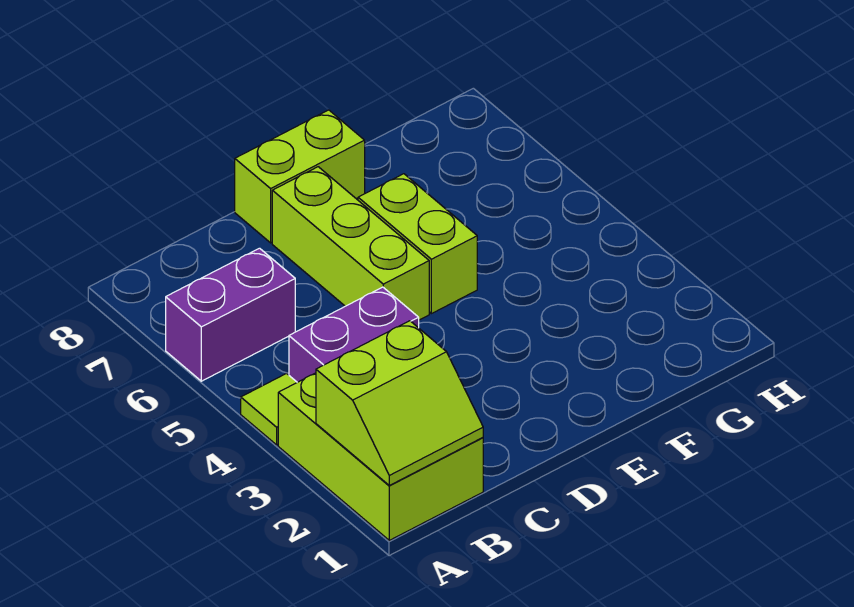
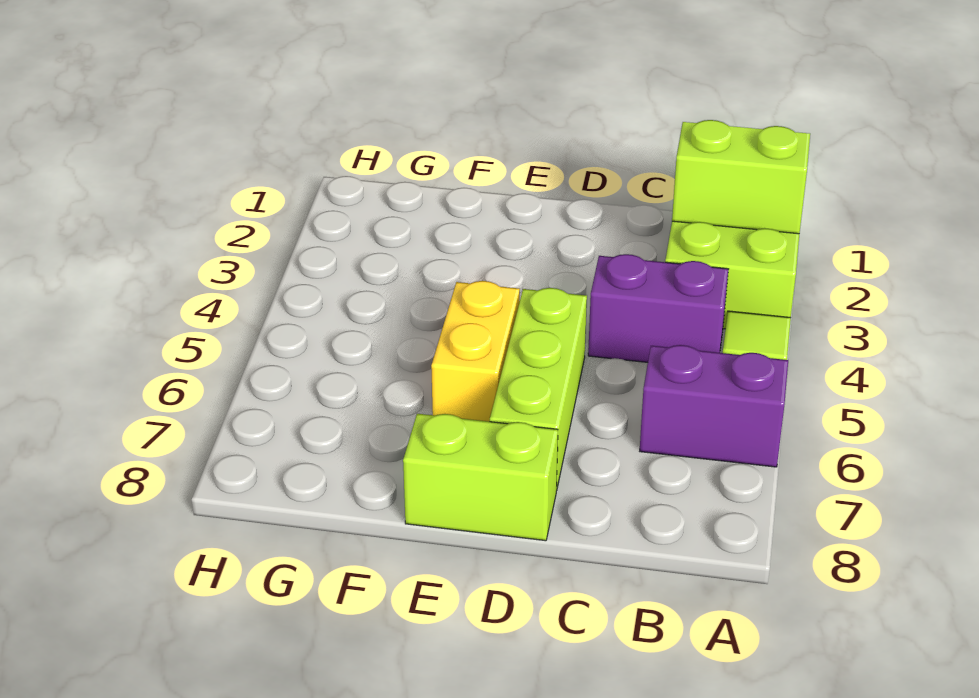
lime brick E5:E6 level 1 -> yellow brick E5:E6 level 1

